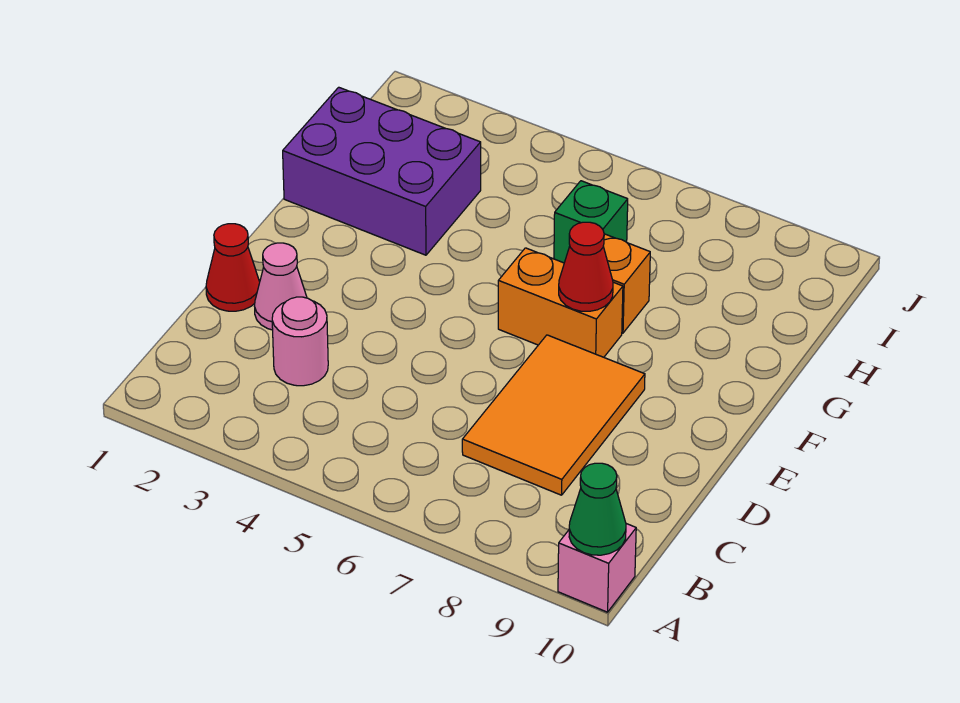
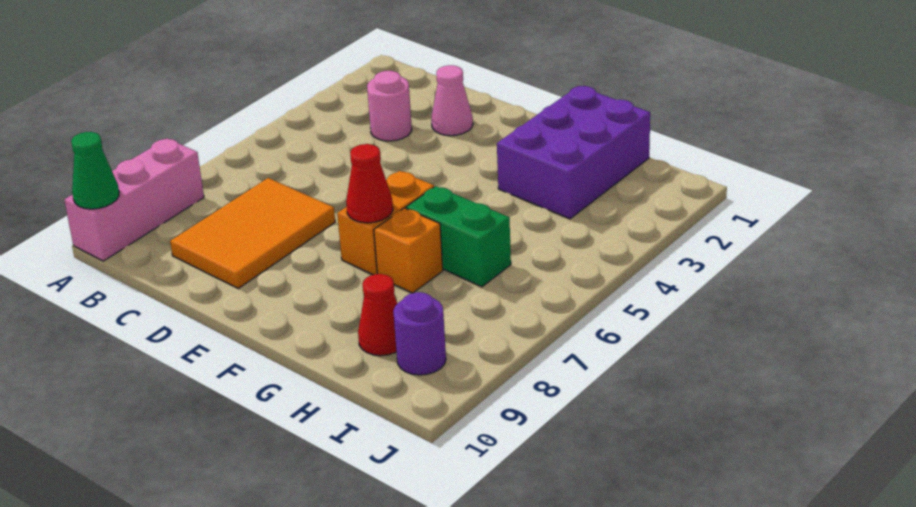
pink brick A10 level 1 -> pink brick A8:A10 level 1
orange tile C7:E8 level 1 -> orange tile C7:D9 level 1
red cone D1 level 1 -> red cone H9 level 1
green brick H6 level 1 -> green brick G6:H6 level 1
none -> purple round brick I9 level 1

